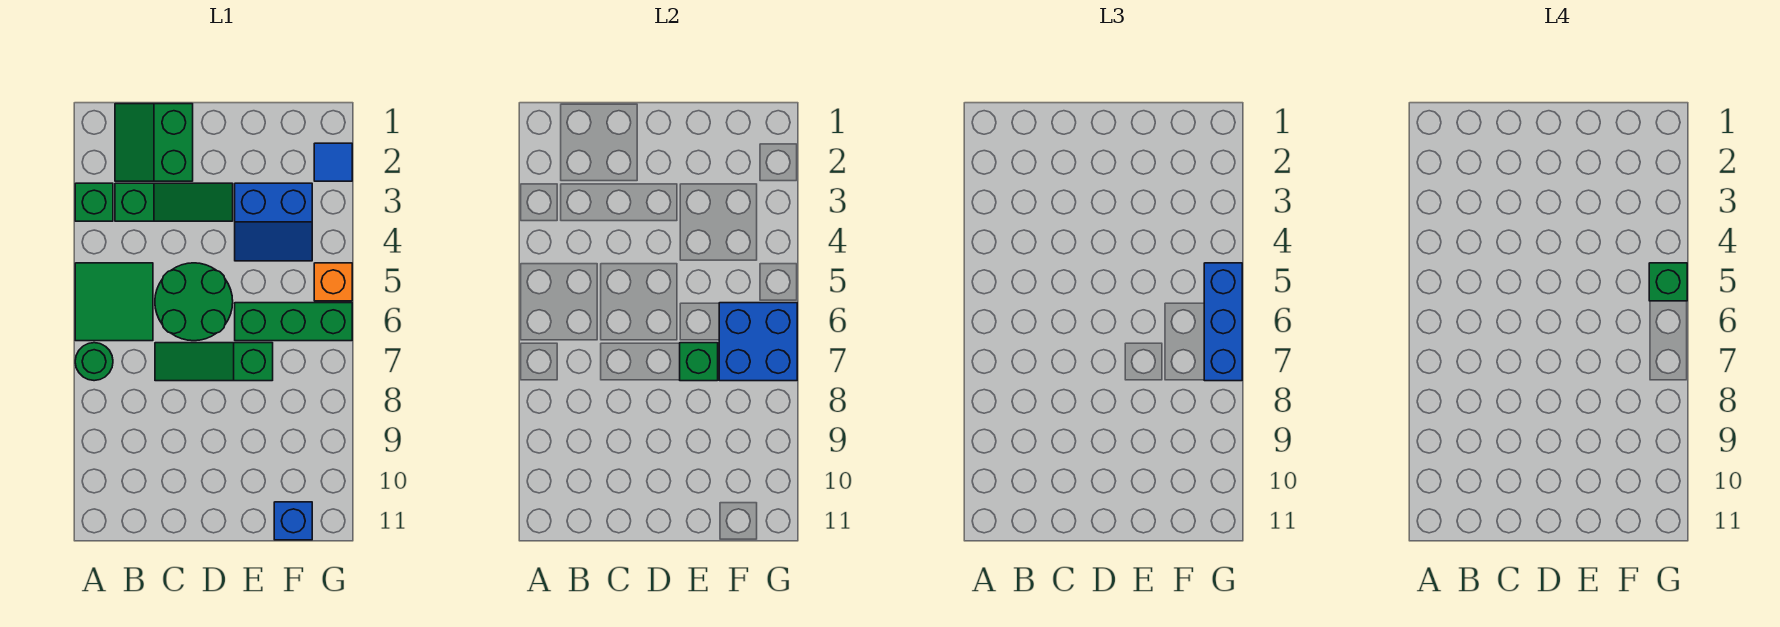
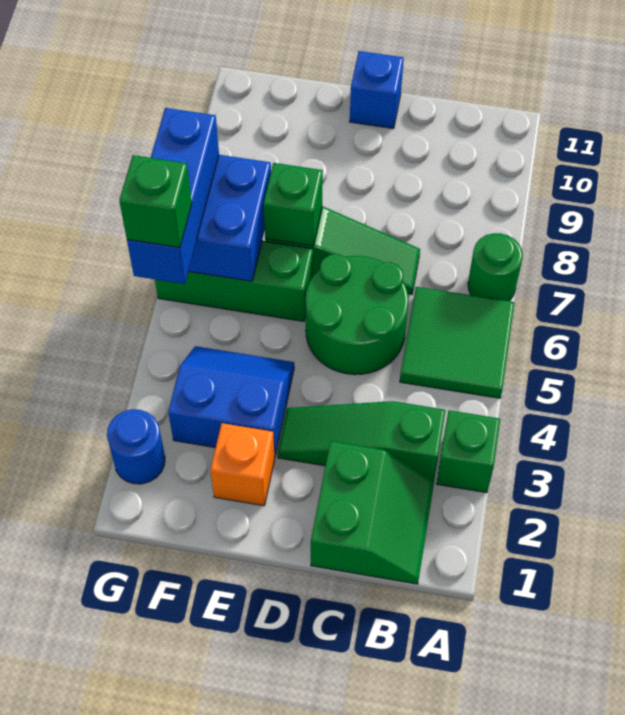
blue brick F11 level 1 -> blue brick D11 level 1
blue tile G2 level 1 -> blue round brick G2 level 1
orange brick G5 level 1 -> orange brick E2 level 1

